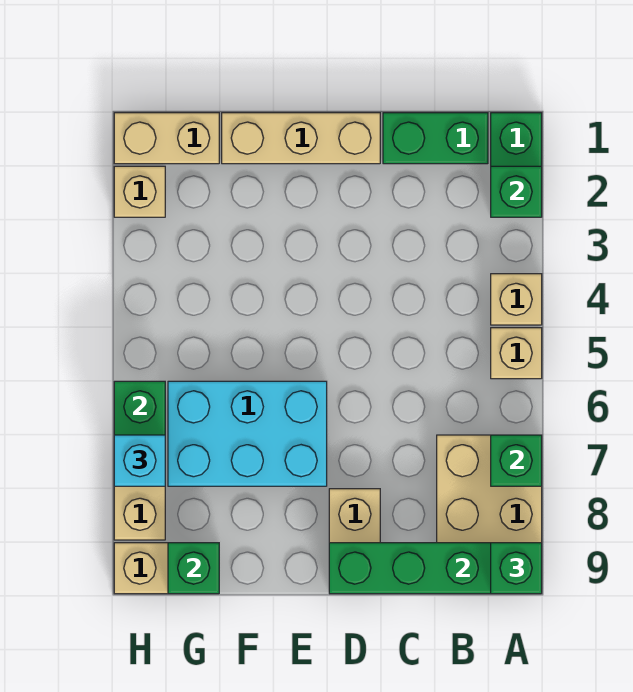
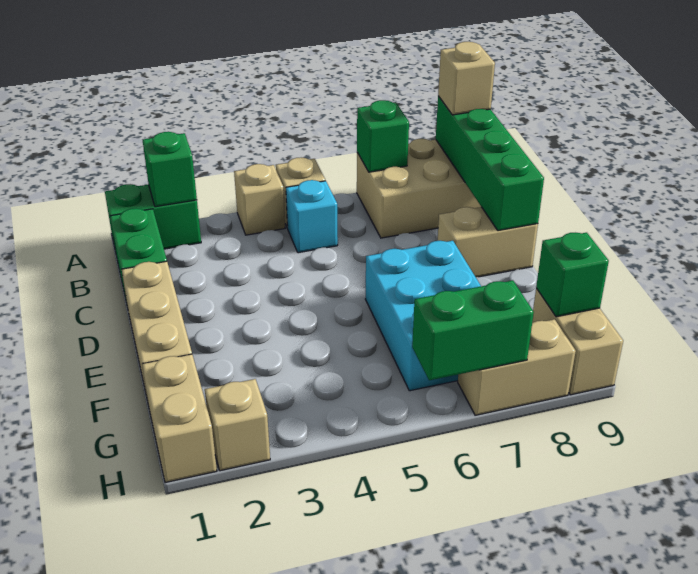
green brick A9 level 3 -> tan brick A9 level 3
cyan brick H7 level 3 -> cyan brick B5 level 1

